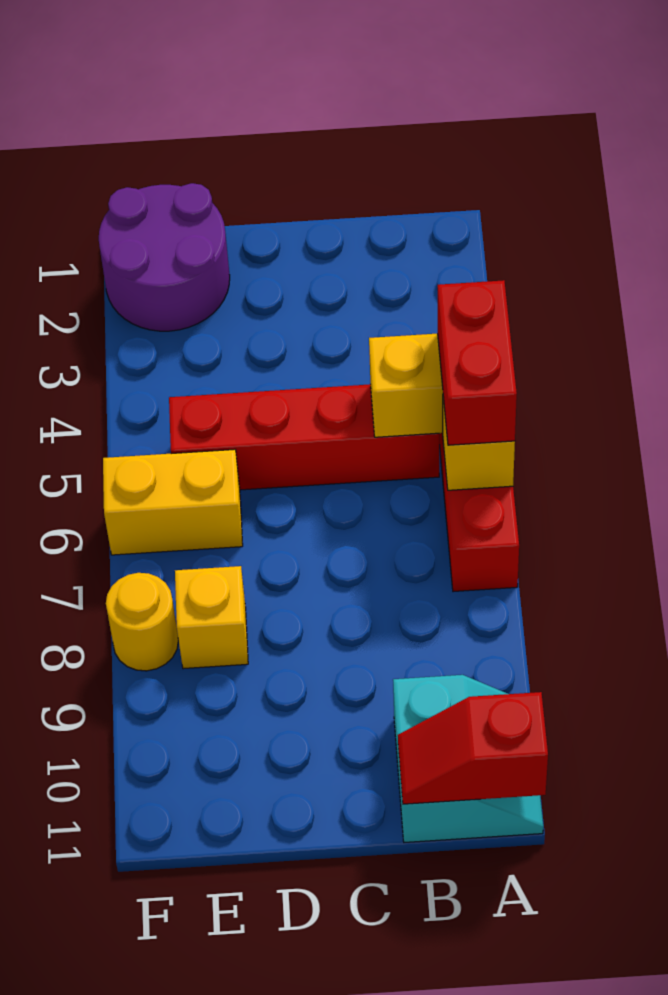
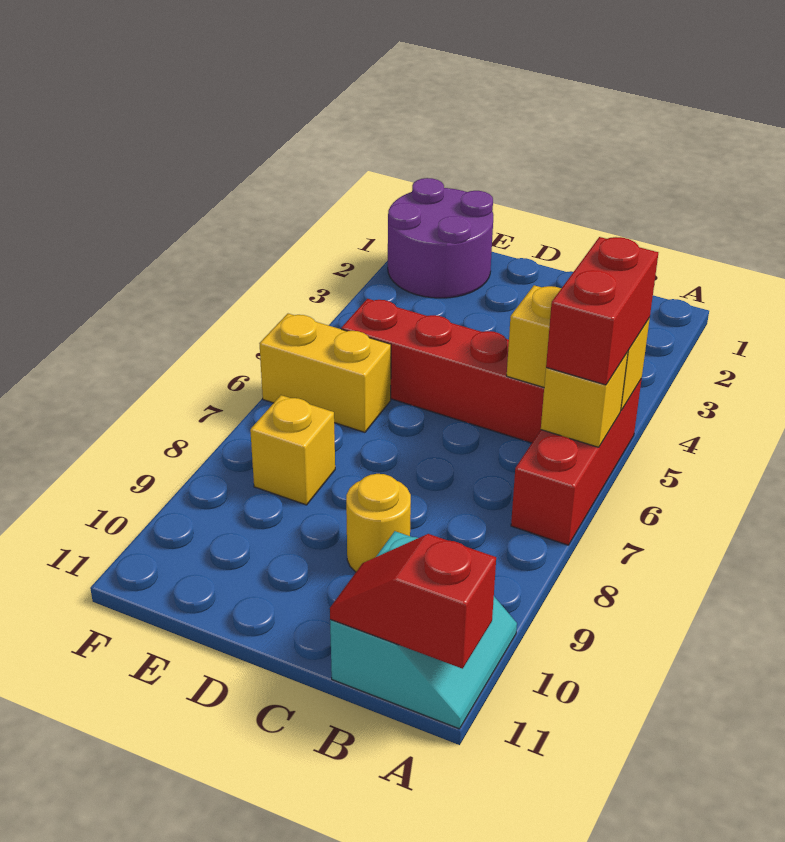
yellow round brick F8 level 1 -> yellow round brick C9 level 1

